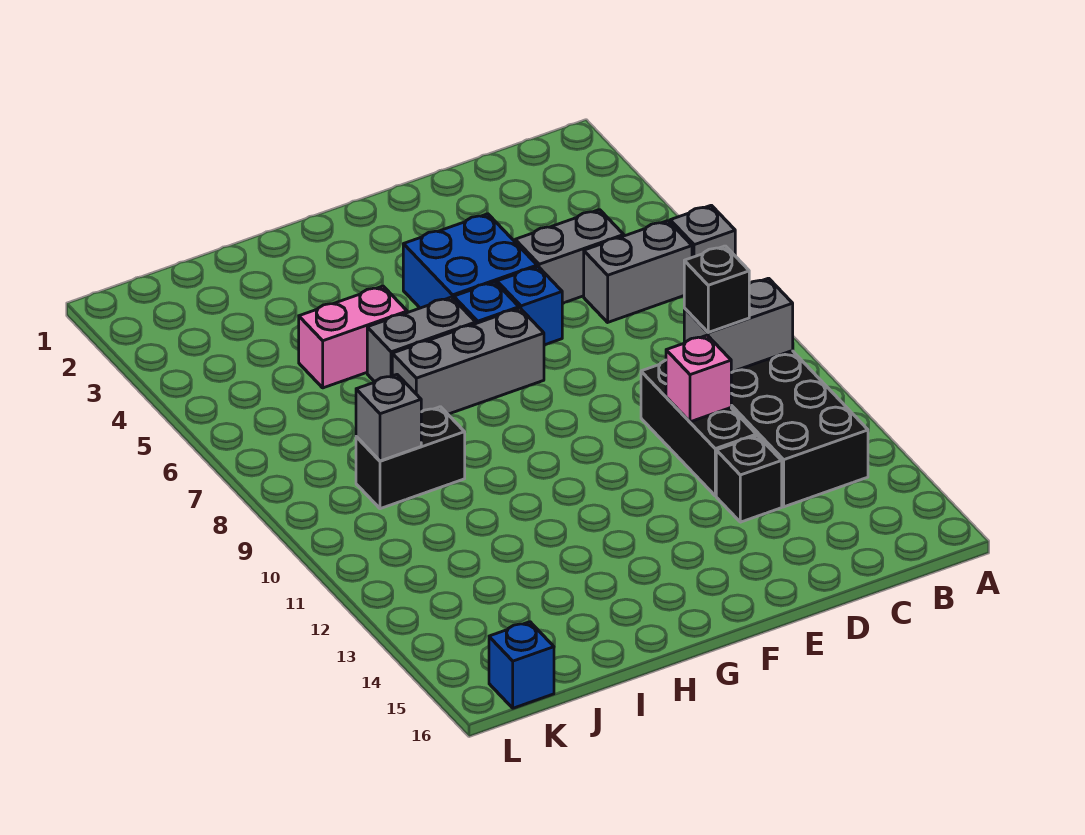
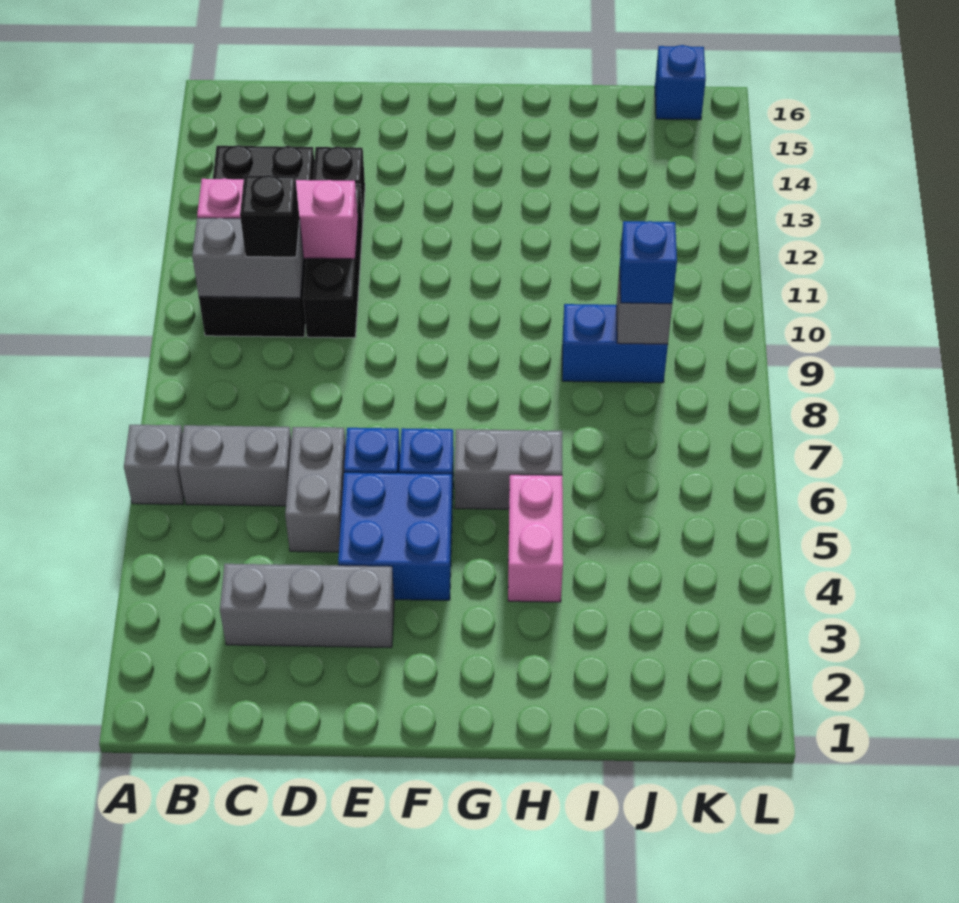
grey brick C5:D5 level 1 -> grey brick D5:D6 level 1
pink brick D11 level 2 -> pink brick B11:D11 level 2
grey brick F7:H7 level 1 -> grey brick C3:E3 level 1
pink brick H5:I5 level 1 -> pink brick H4:H5 level 1
black brick I9:J9 level 1 -> blue brick I9:J9 level 1
none -> blue brick J9 level 3

